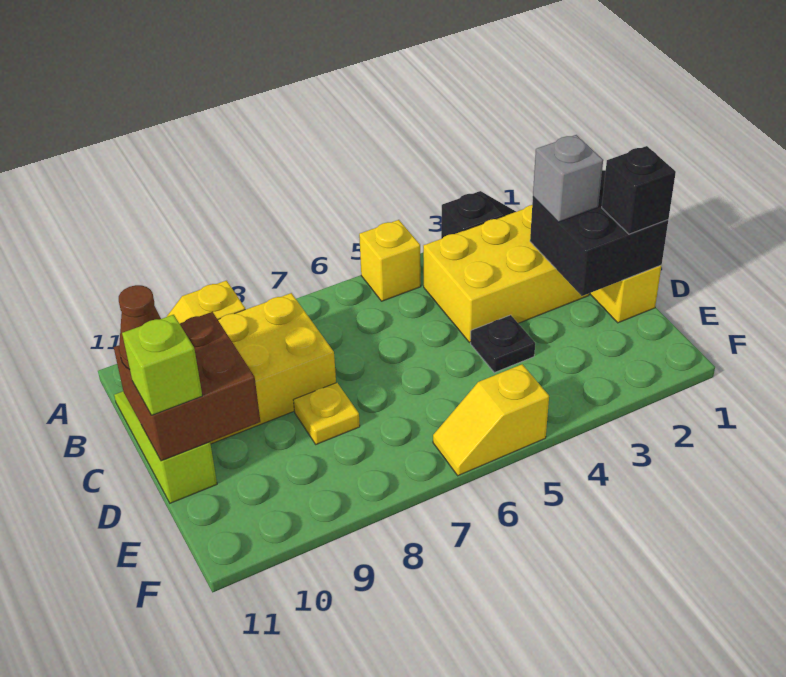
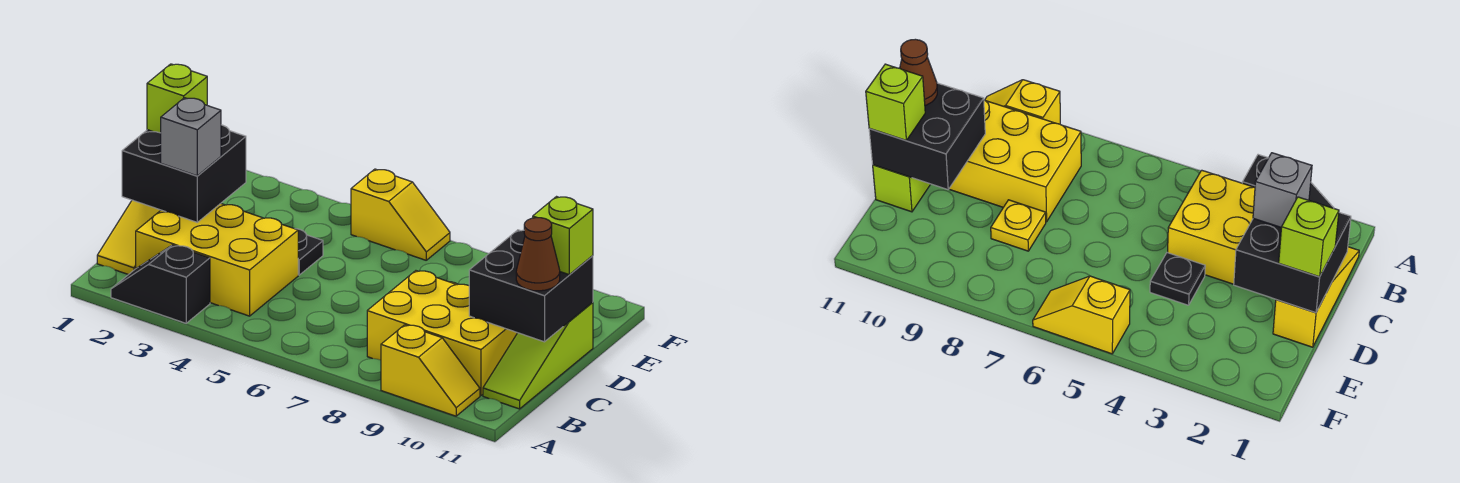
yellow brick A5 level 1 -> none
brown brick C10:D11 level 2 -> black brick C10:D11 level 2
black brick D1 level 3 -> lime brick D1 level 3

